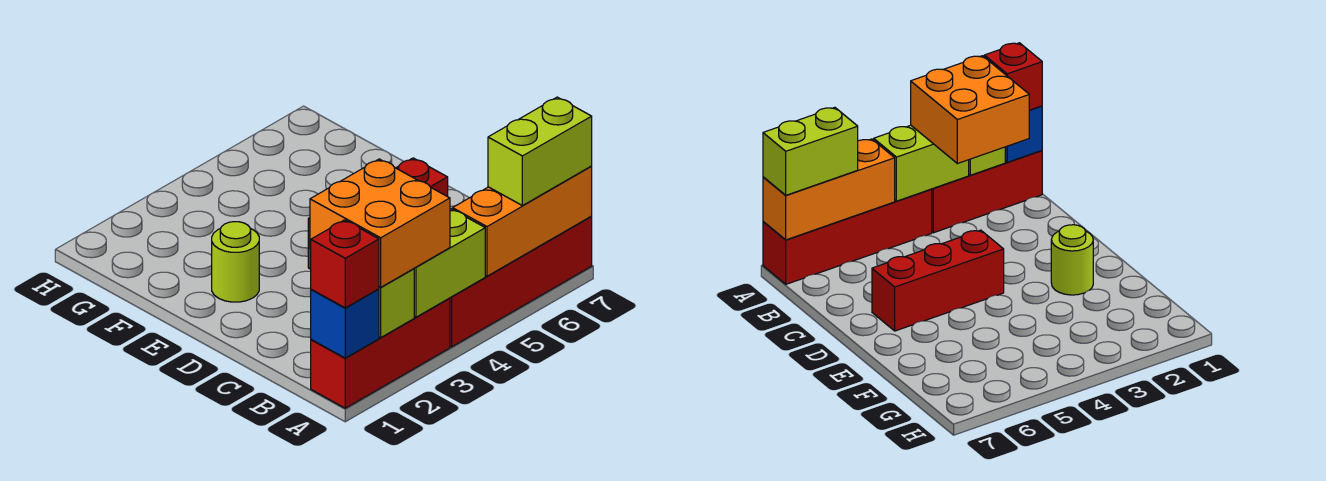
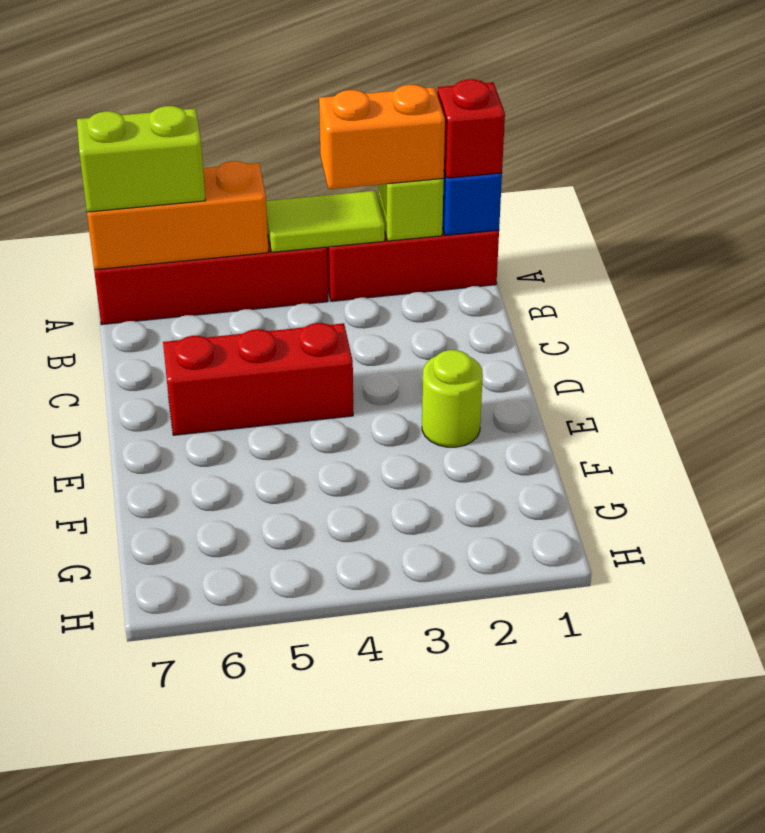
orange brick A2:B3 level 3 -> orange brick A2:A3 level 3
lime brick A3:A4 level 2 -> lime tile A3:A4 level 2

